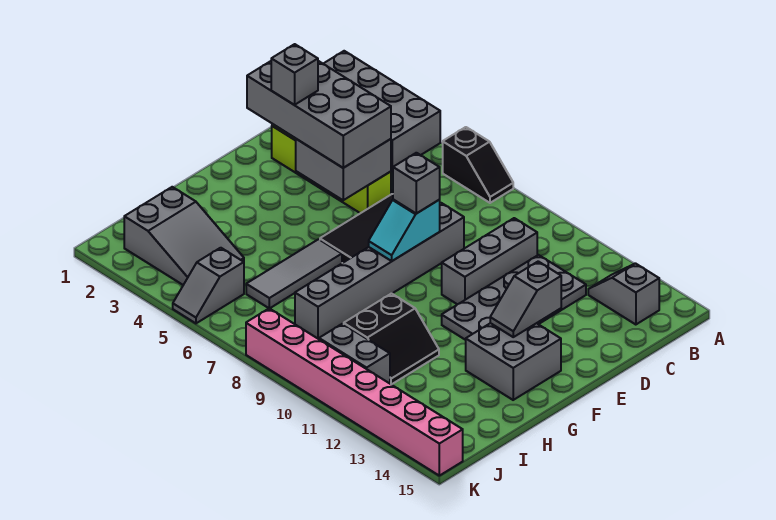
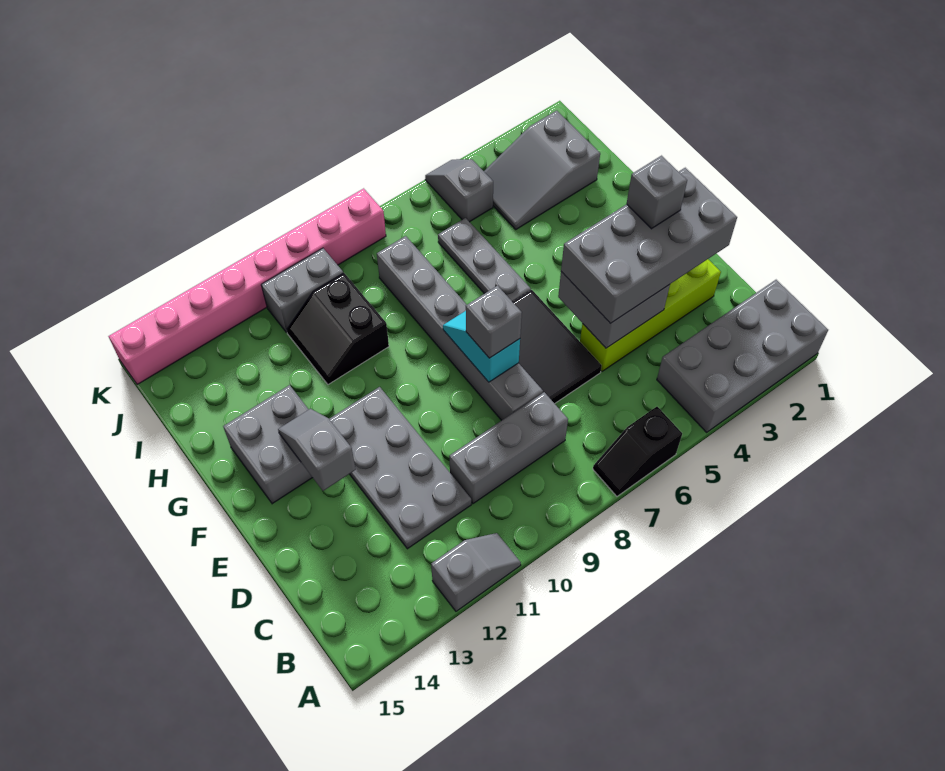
grey slope B13:B14 level 1 top 14 -> grey slope A11:A12 level 1 top 12
grey brick C10:E10 level 1 -> grey brick C8:C10 level 1
grey tile G6:I6 level 1 -> grey plate G6:I6 level 1

